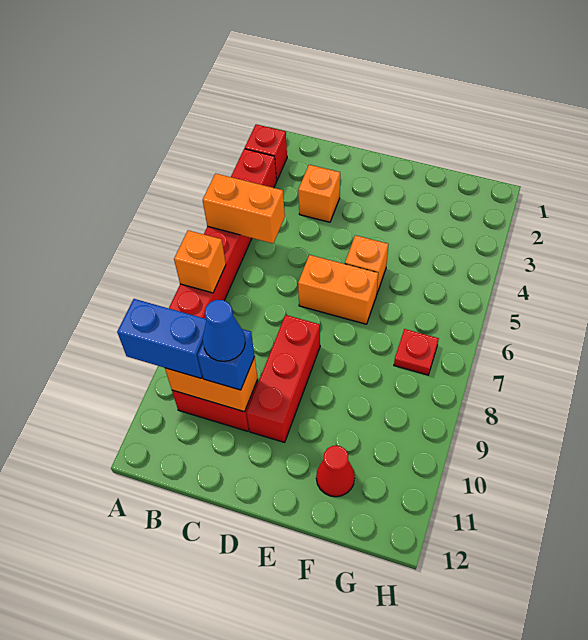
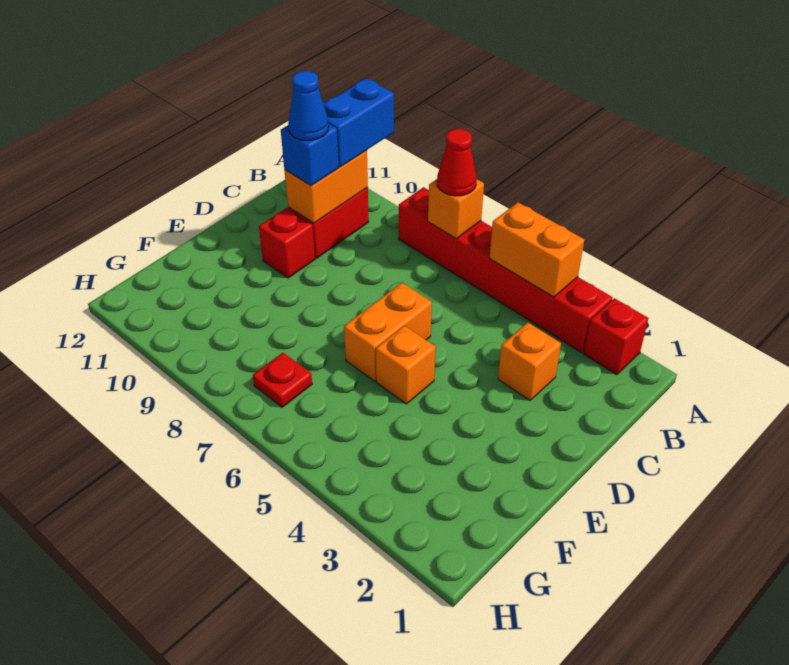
orange brick A5:B5 level 2 -> orange brick A4:A5 level 2
red brick D8:D10 level 1 -> red brick D10 level 1
red cone F11 level 1 -> red cone A7 level 3

